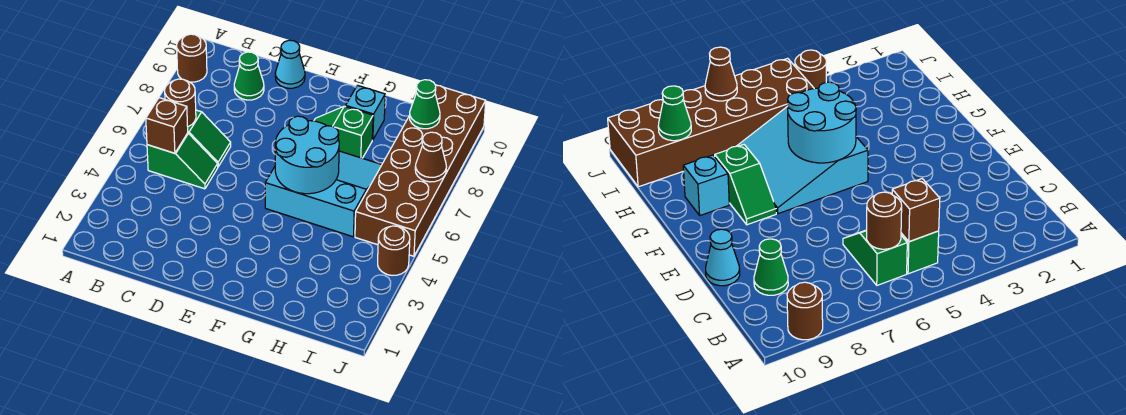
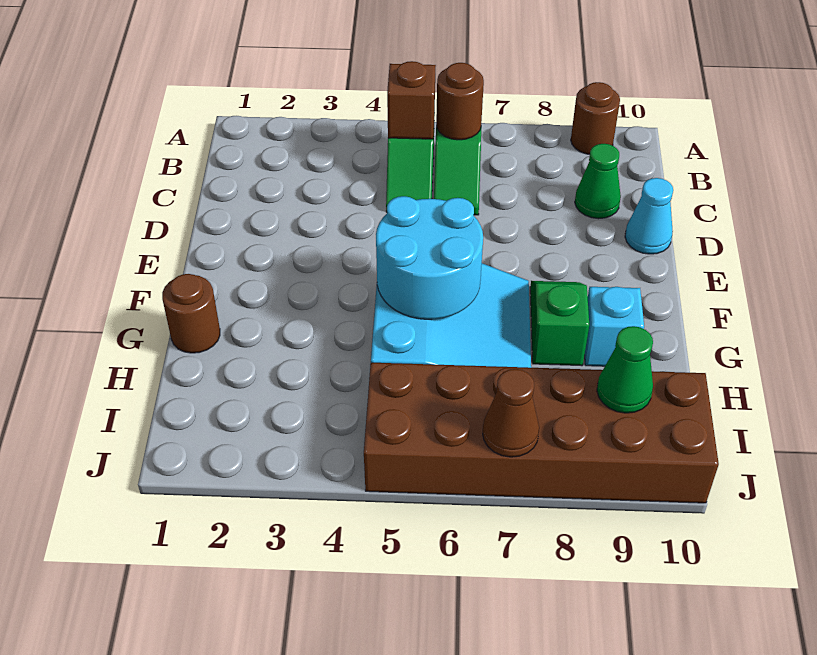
brown round brick J4 level 1 -> brown round brick G1 level 1

